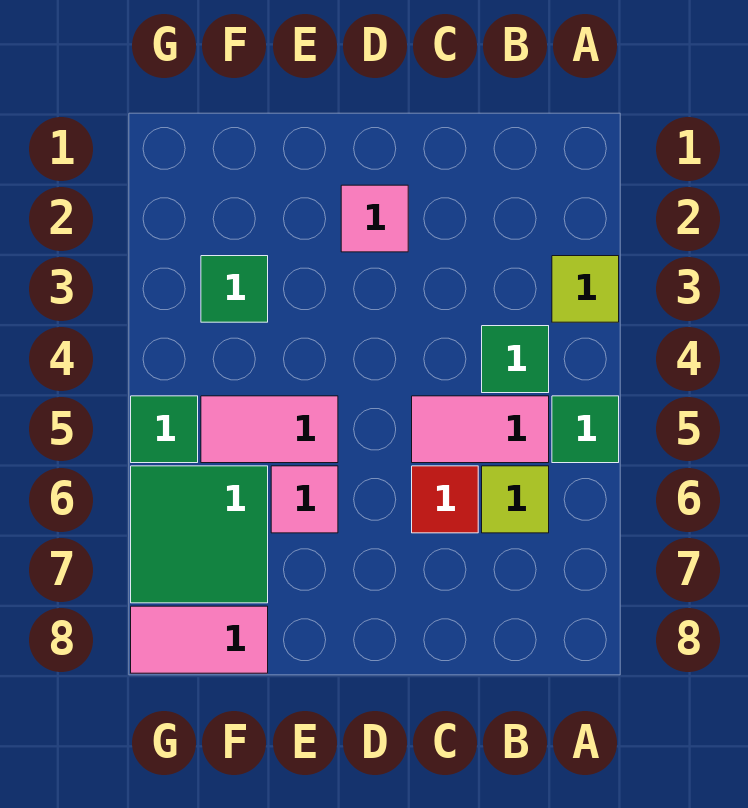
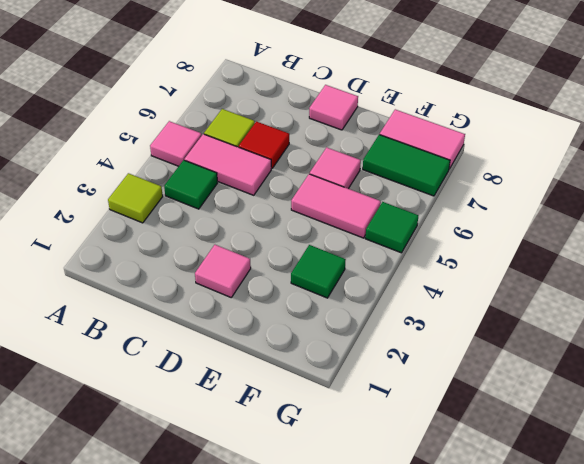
green tile A5 level 1 -> pink tile A5 level 1
none -> pink tile D8 level 1
green tile F6:G7 level 1 -> green tile F7:G7 level 1

